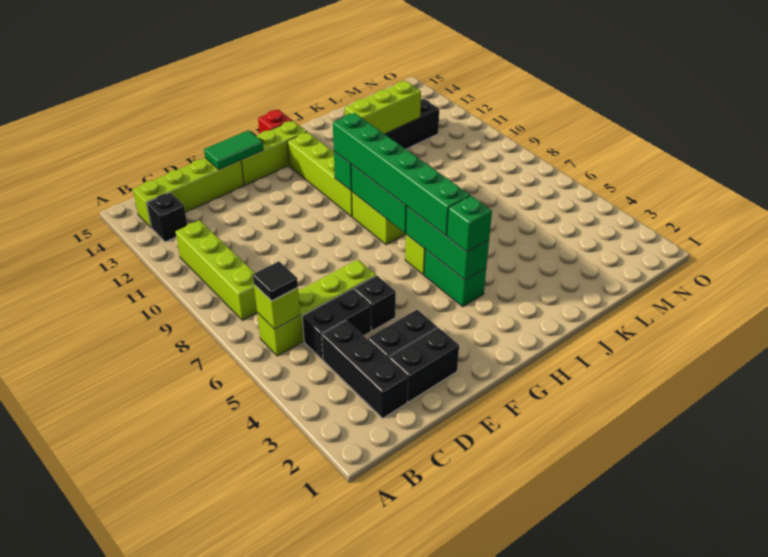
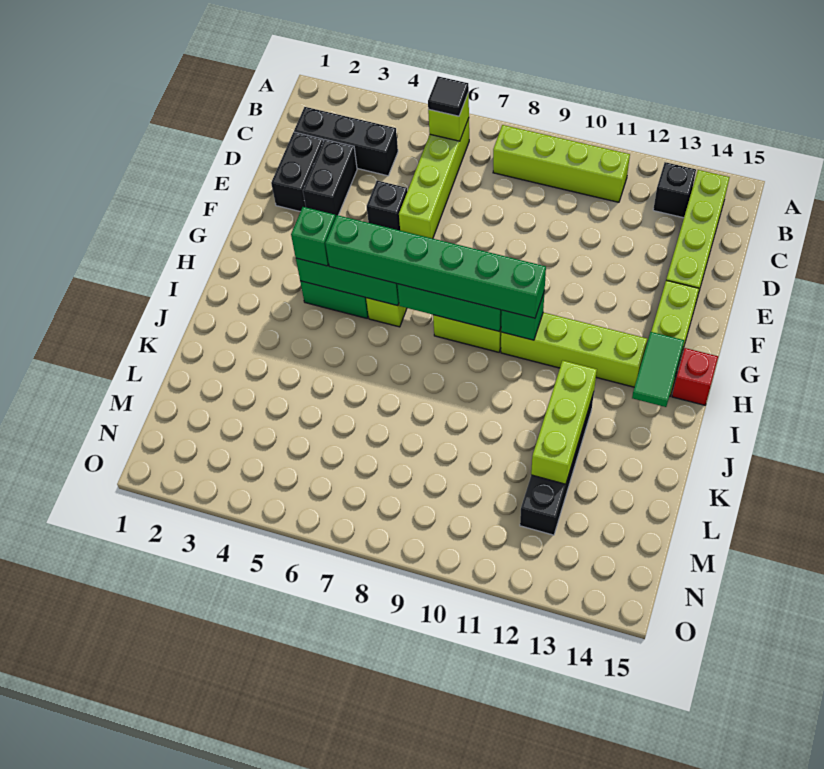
black brick C5:D5 level 1 -> none
green tile E14:F14 level 2 -> green tile H14:I14 level 2

